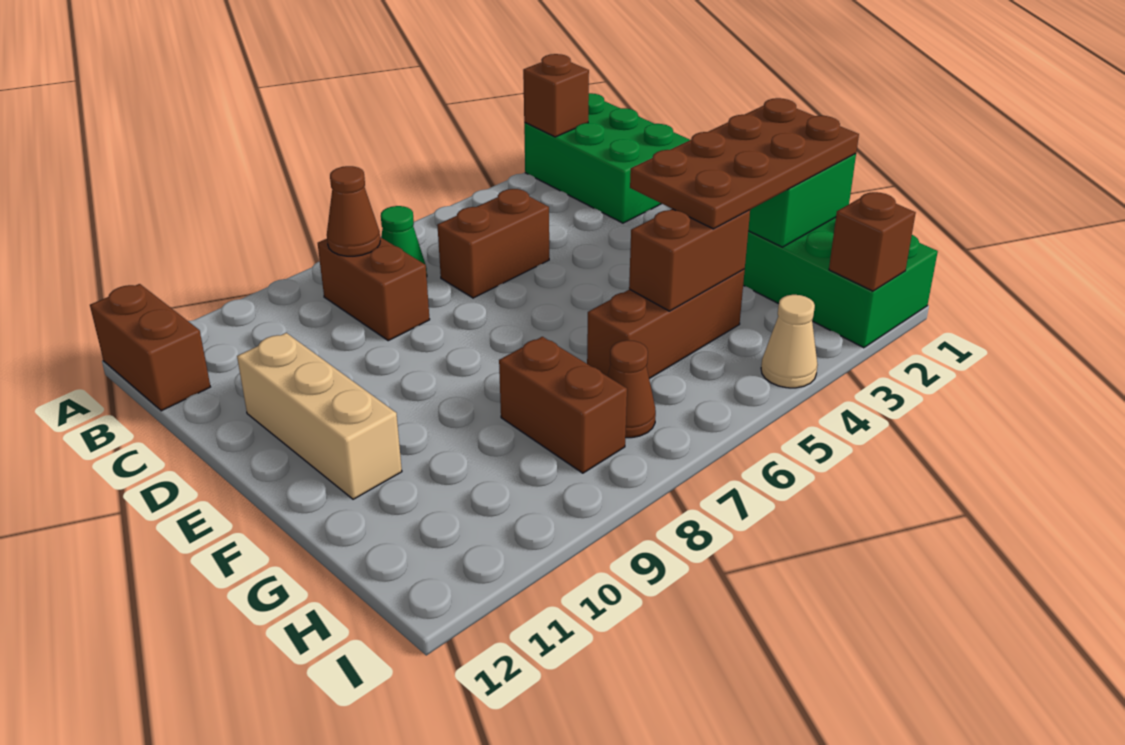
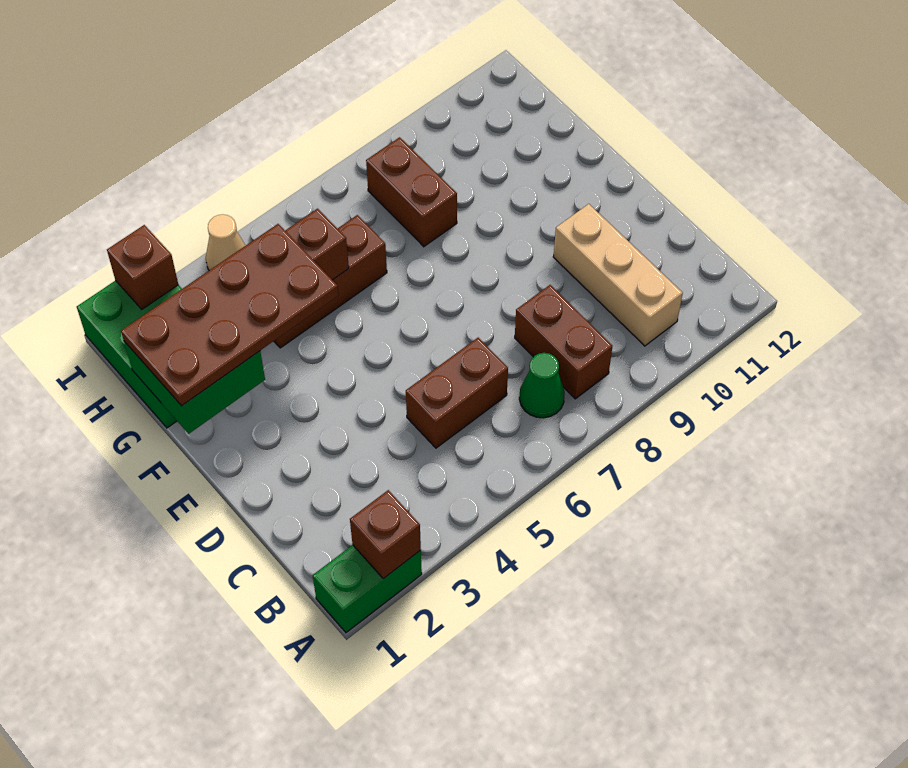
green brick A1:C2 level 1 -> green brick A1:A2 level 1
brown brick A12:B12 level 1 -> none
brown cone B8 level 2 -> none
tan brick D11:F11 level 1 -> tan brick B10:D10 level 1
brown cone H7 level 1 -> none

